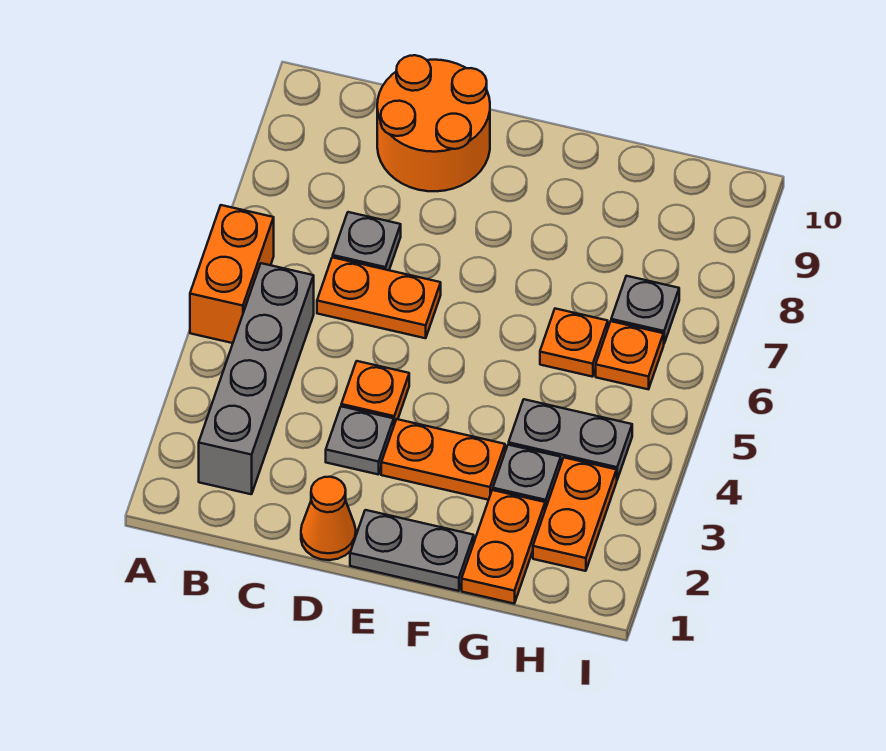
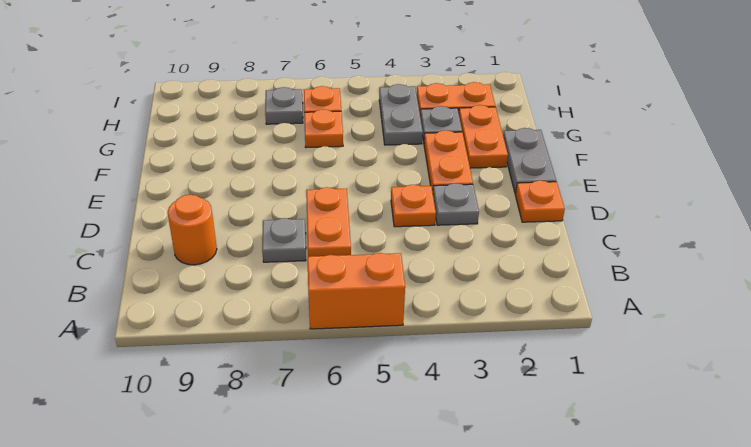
grey brick B2:B5 level 1 -> none
orange round brick C9:D10 level 1 -> orange round brick C9 level 1
orange cone D1 level 1 -> orange plate D1 level 1
orange plate G1:G2 level 1 -> orange plate F2:G2 level 1

